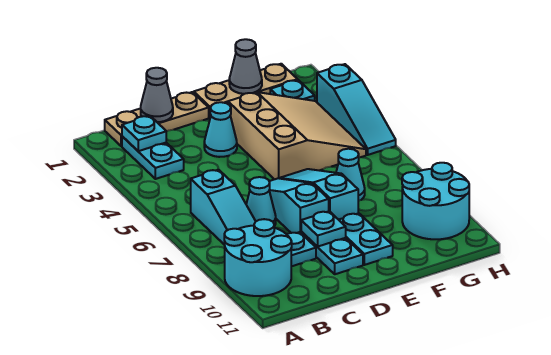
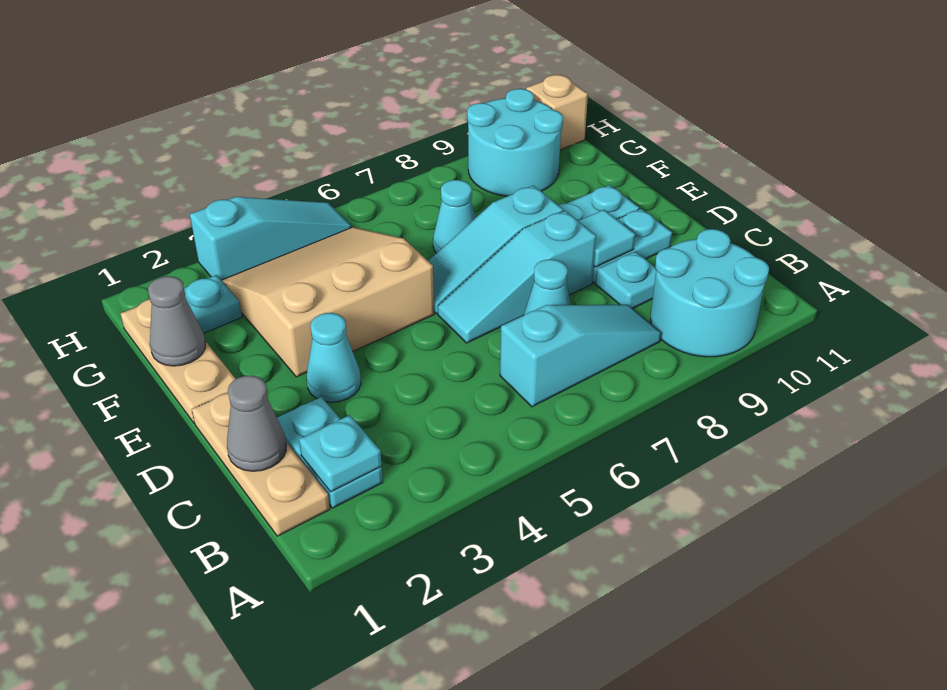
cyan plate B2:B3 level 1 -> cyan plate B2:C2 level 1
cyan plate D9 level 2 -> cyan tile D9 level 2
none -> tan brick H11 level 1

